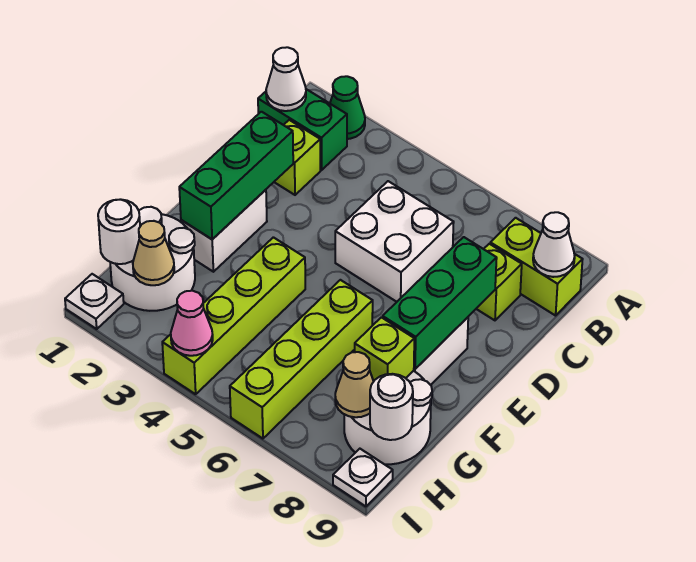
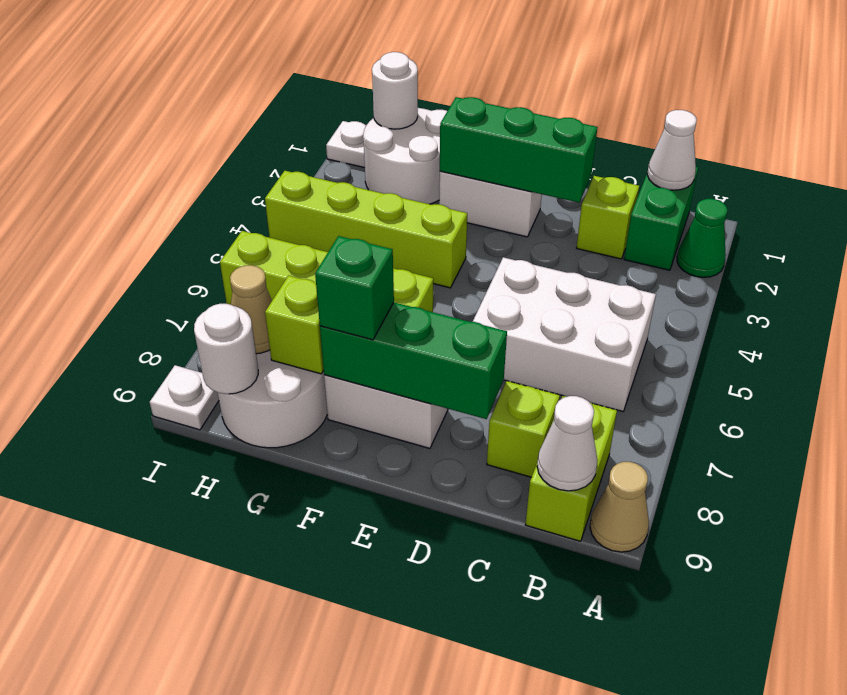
white brick C5:D6 level 1 -> white brick B5:D6 level 1
none -> green brick F8 level 3
tan cone H2 level 2 -> tan cone A9 level 1
pink cone I4 level 2 -> none

